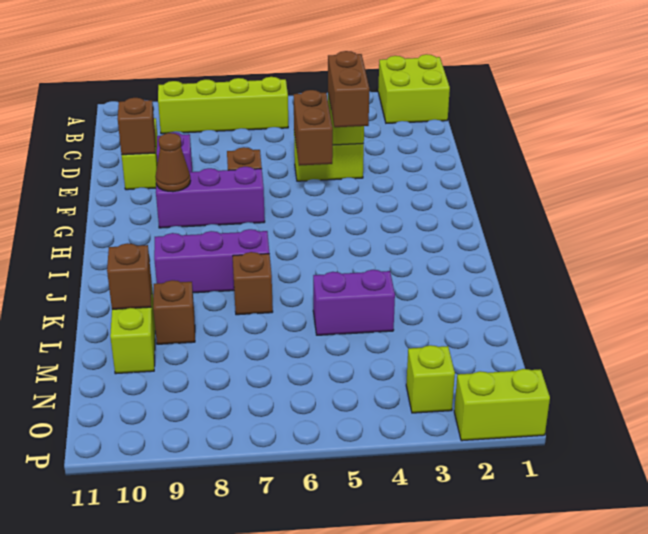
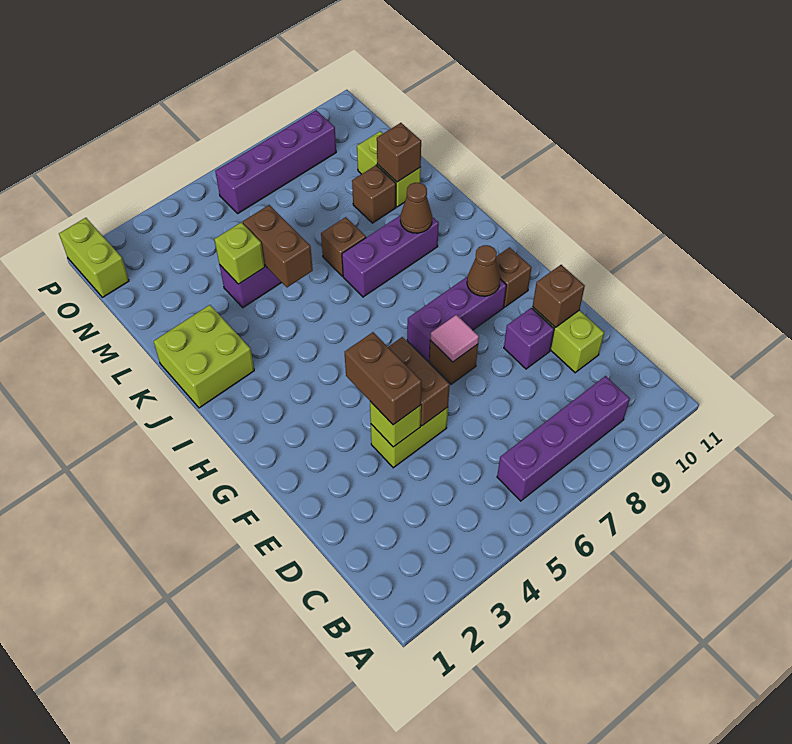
lime brick A1:B2 level 1 -> lime brick J1:K2 level 1
lime brick B6:B9 level 1 -> purple brick B6:B9 level 1
none -> pink tile F7 level 2
none -> brown brick G10 level 1
none -> brown cone J9 level 2
none -> brown brick K5:L5 level 2
lime brick O3 level 1 -> lime brick L4 level 2
none -> purple brick O6:O9 level 1
lime brick P1:P2 level 1 -> lime brick O1:P1 level 1

